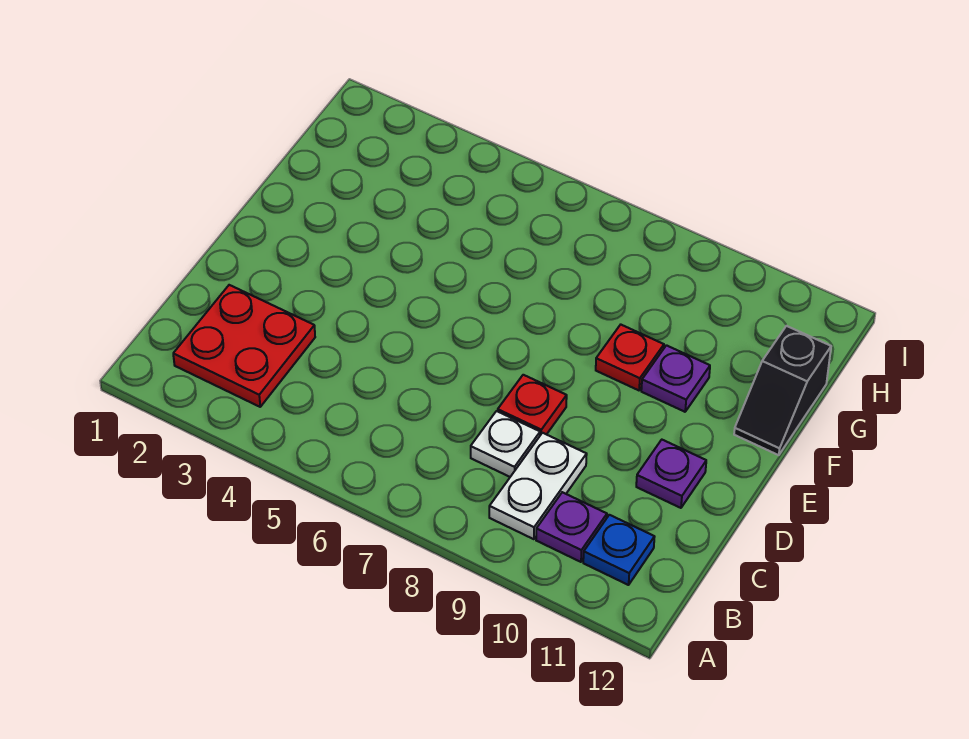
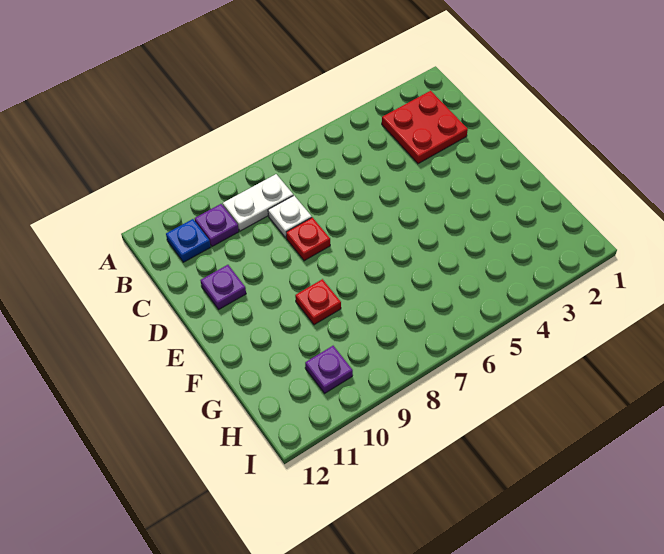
white plate B9:C9 level 1 -> white plate B8:B9 level 1
purple plate F10 level 1 -> purple plate H10 level 1
black slope F12:G12 level 1 top G -> none

